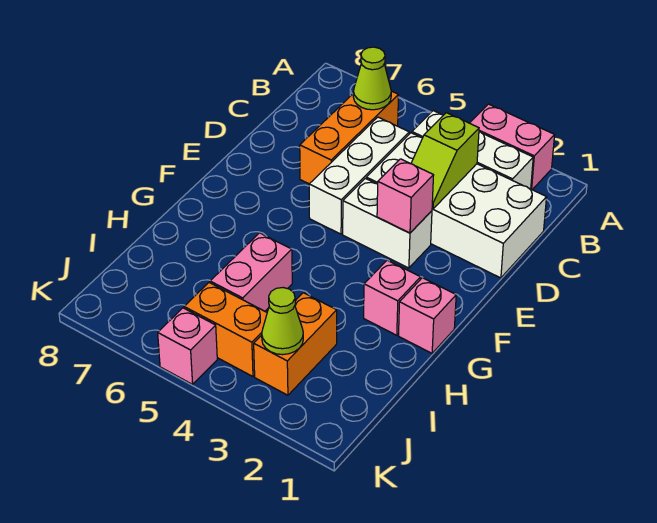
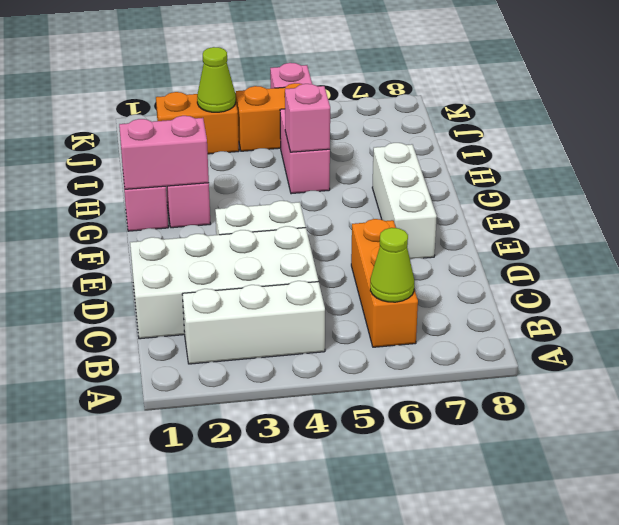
pink brick A2:A3 level 1 -> pink brick G1:G2 level 2
lime slope C3:D3 level 2 top C -> none
white brick C5:E5 level 1 -> white brick E7:G7 level 1
pink brick E3 level 2 -> pink brick H5 level 2
orange brick I3:J3 level 1 -> orange brick J2:J3 level 1

